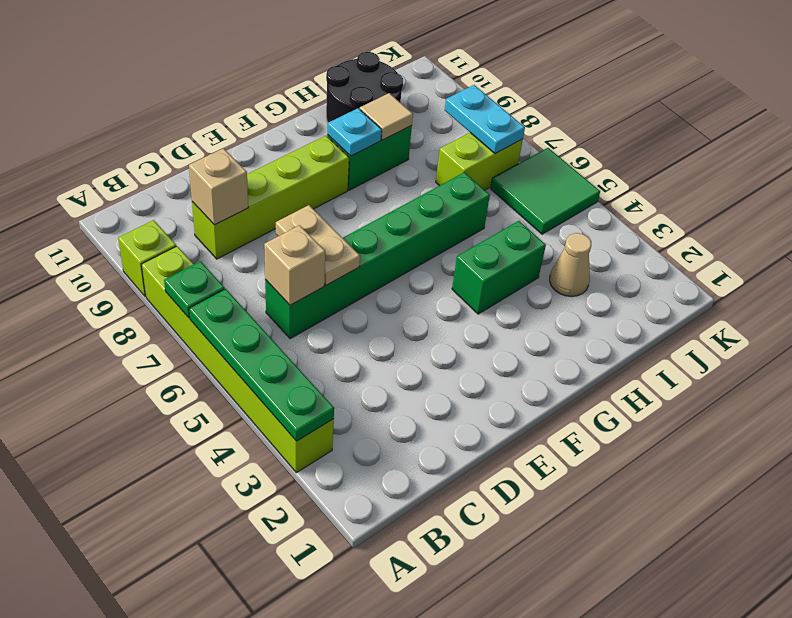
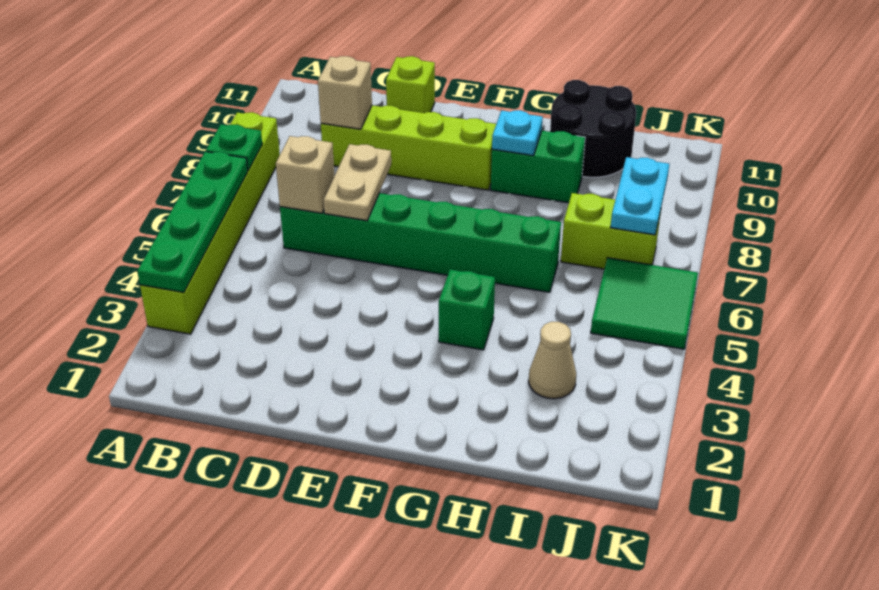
lime brick A9 level 1 -> lime brick D11 level 1
green brick G4:H4 level 1 -> green brick G4 level 1
tan tile H9 level 2 -> none

